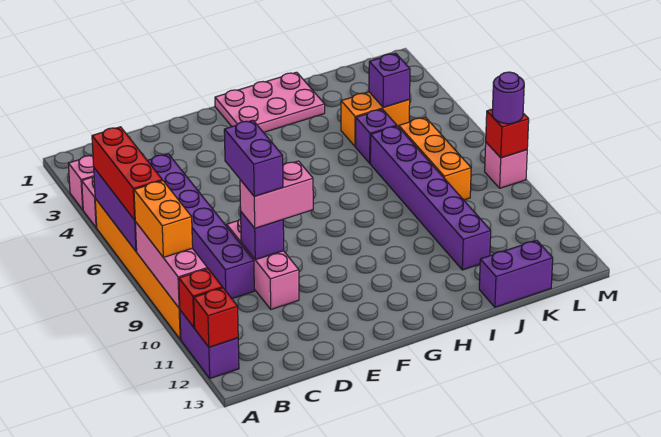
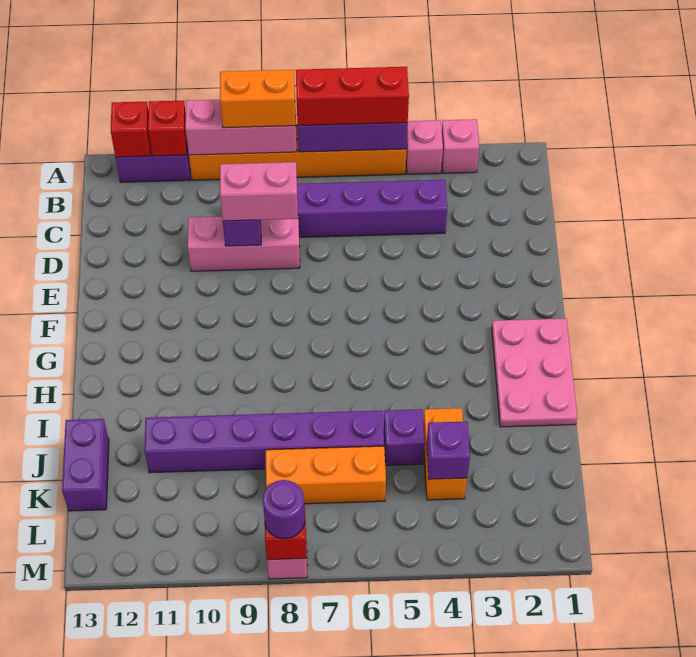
purple brick D8:D9 level 4 -> none
pink brick D9:E9 level 3 -> pink brick D8:D9 level 3

